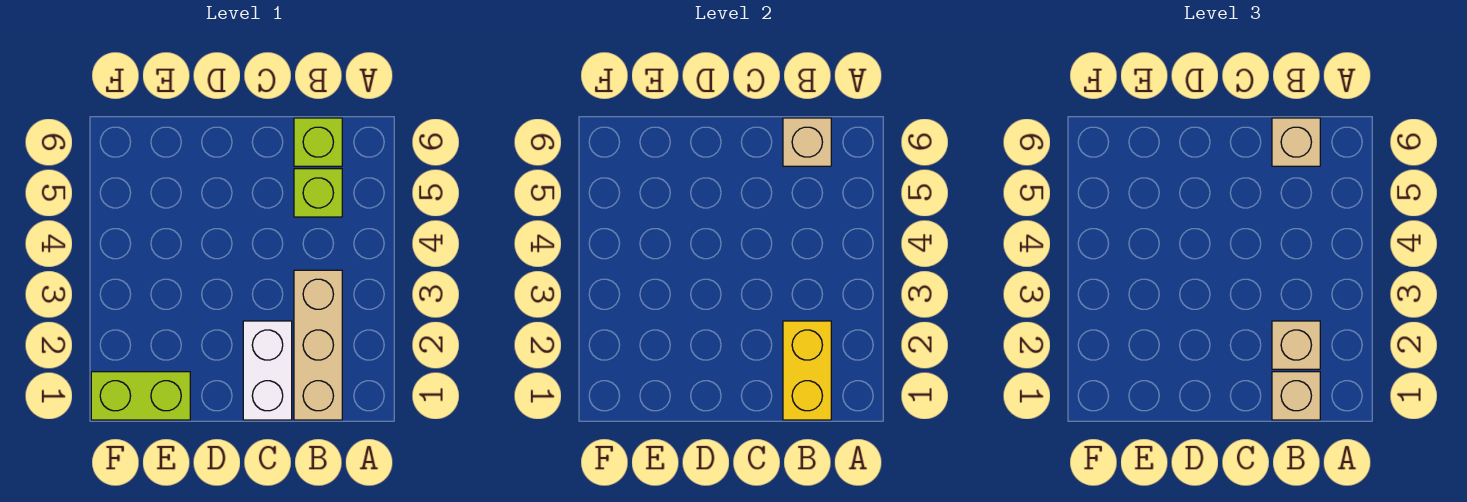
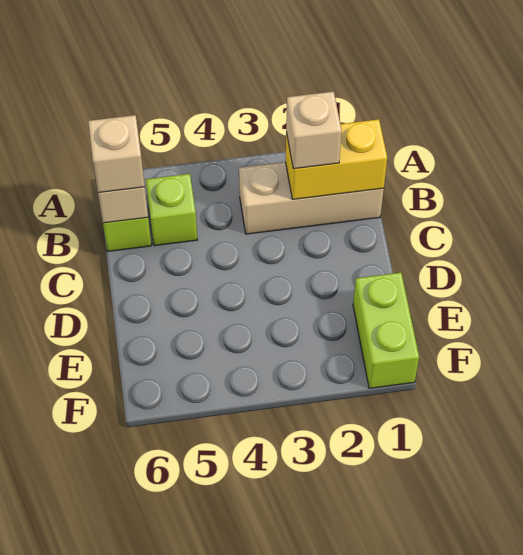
tan brick B1 level 3 -> none
white brick C1:C2 level 1 -> none

